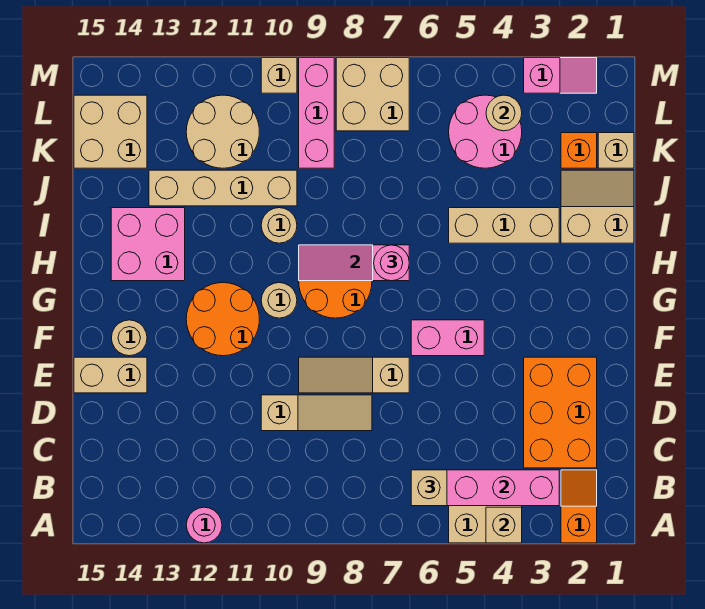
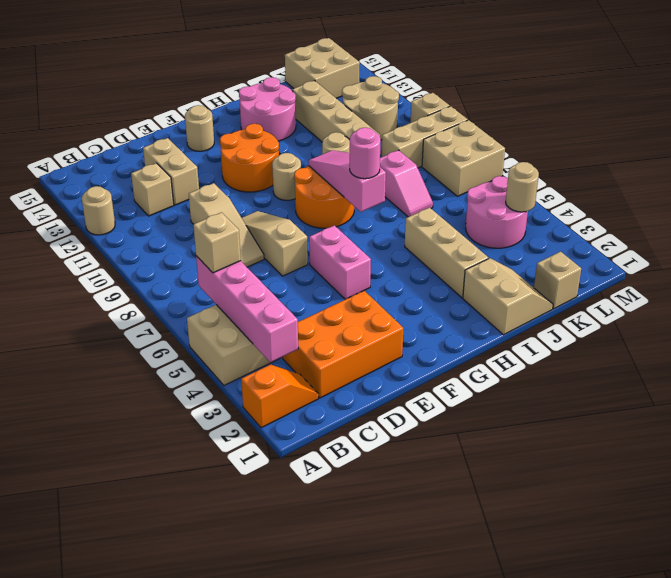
tan brick A4 level 2 -> tan brick C12 level 1
pink round brick A12 level 1 -> tan round brick A12 level 1
tan brick E14:E15 level 1 -> tan brick D12:D13 level 1
pink brick H13:I14 level 1 -> pink round brick H13:I14 level 1
orange brick K2 level 1 -> none
pink brick K9:M9 level 1 -> tan brick K9:M9 level 1
pink slope M2:M3 level 1 top 3 -> pink slope J7:J8 level 1 top 8

